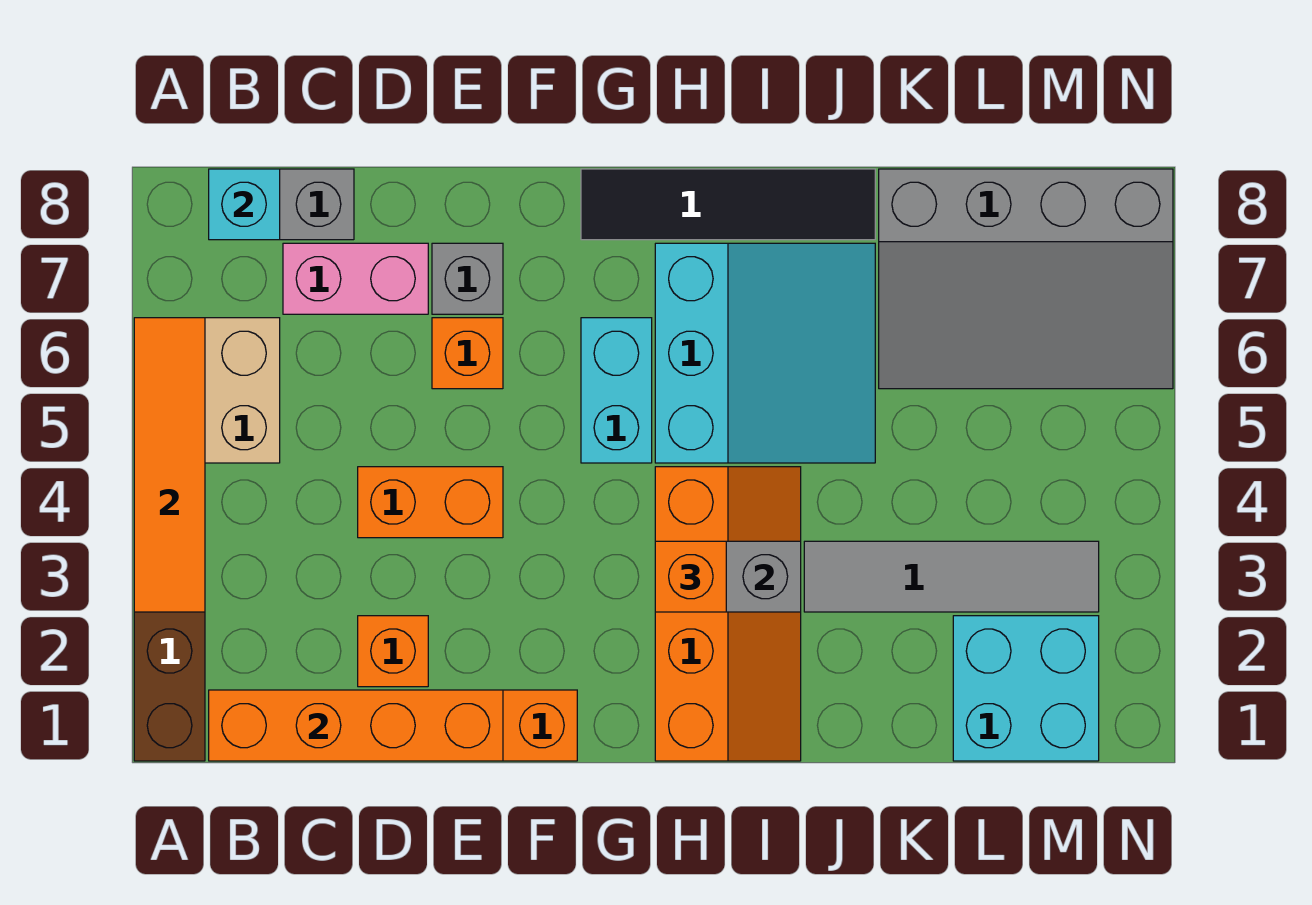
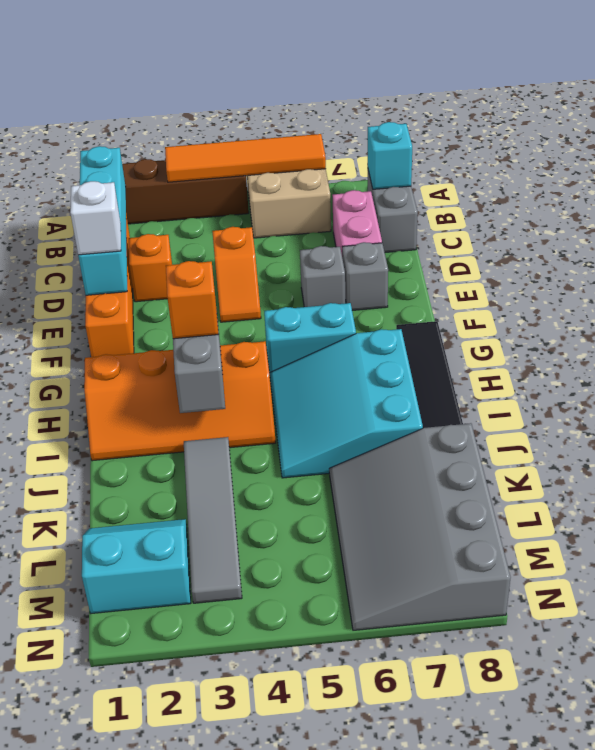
orange brick B1:E1 level 2 -> cyan brick B1:E1 level 2
orange brick D4:E4 level 1 -> orange slope D4:E4 level 1 top D
none -> white brick E1 level 3
orange brick E6 level 1 -> grey brick E6 level 1
cyan slope H5:J7 level 1 top H -> cyan slope H5:J7 level 1 top 7
cyan brick L1:M2 level 1 -> cyan slope L1:M2 level 1 top M

